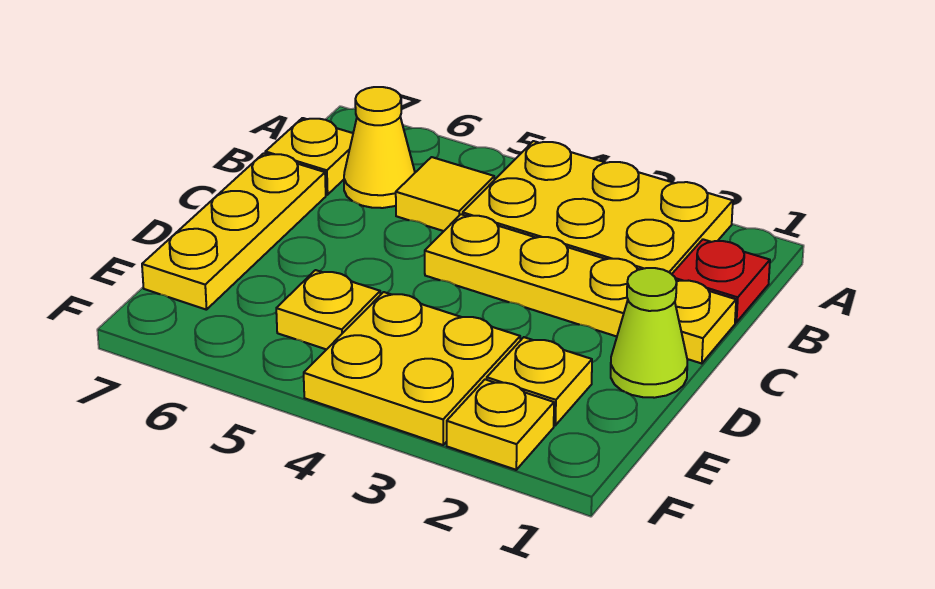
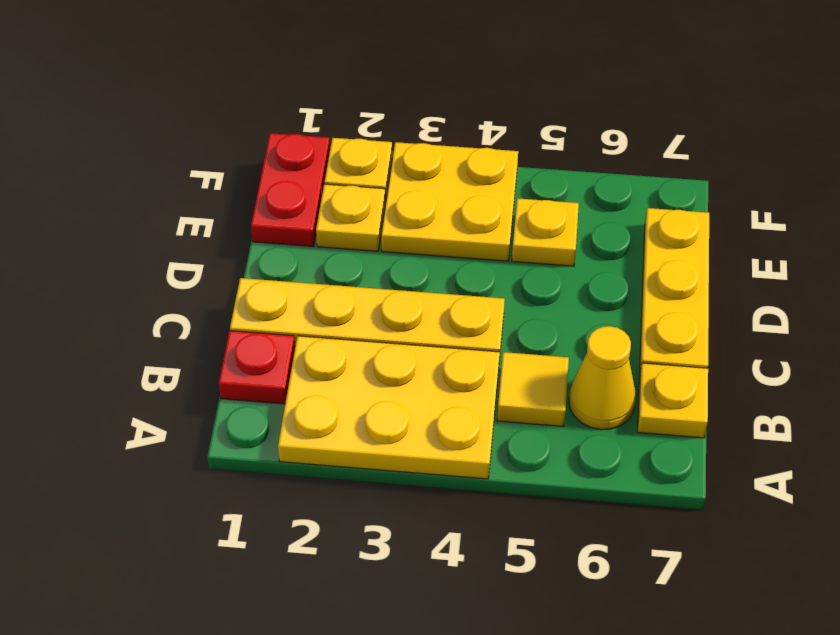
lime cone D1 level 1 -> none
none -> red plate E1:F1 level 1

